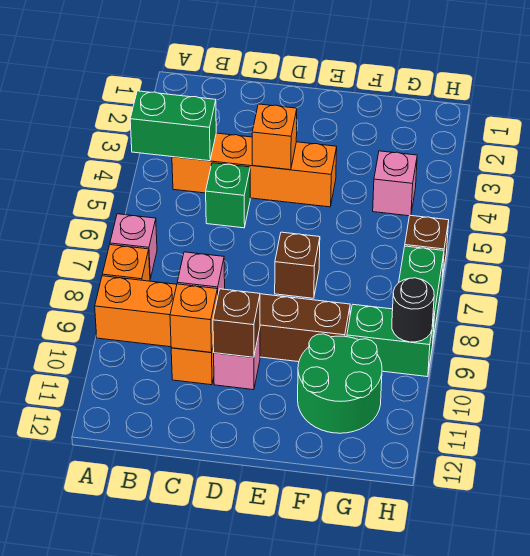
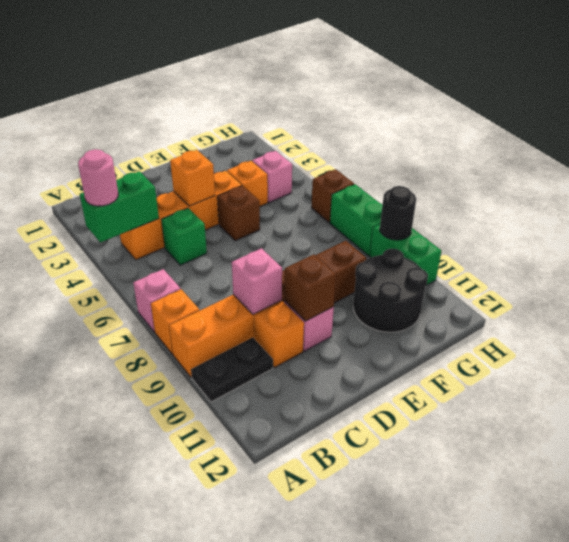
none -> pink round brick A4 level 3
none -> black plate A10:B10 level 1
orange brick C10 level 2 -> orange brick F4 level 1
brown brick E7 level 1 -> brown brick E5 level 1
green round brick F10:G11 level 1 -> black round brick F10:G11 level 1
green brick G9:H9 level 1 -> green brick H9:H10 level 1

